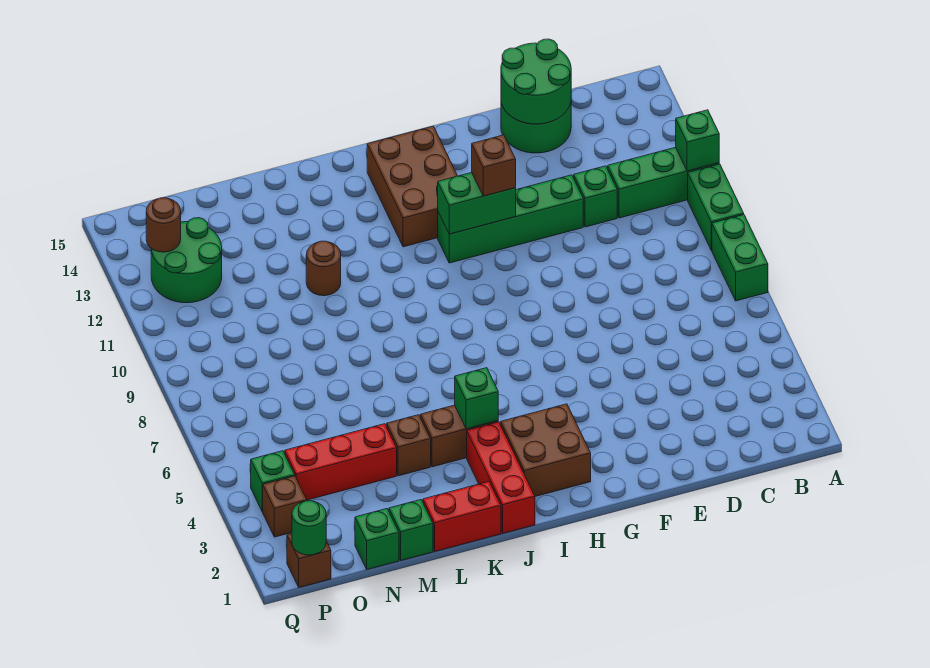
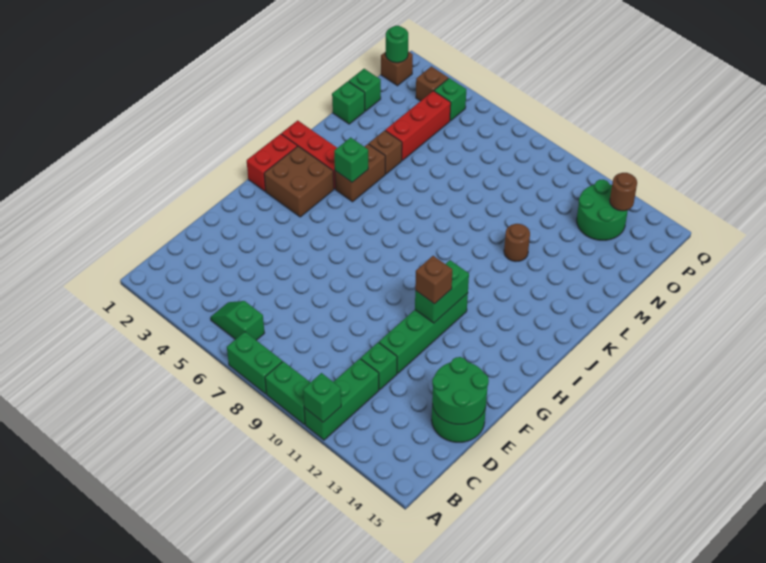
none -> green slope B5:B6 level 1 top 6
brown brick H12:I14 level 1 -> none
red brick K1:L1 level 1 -> red brick H1:I1 level 1

